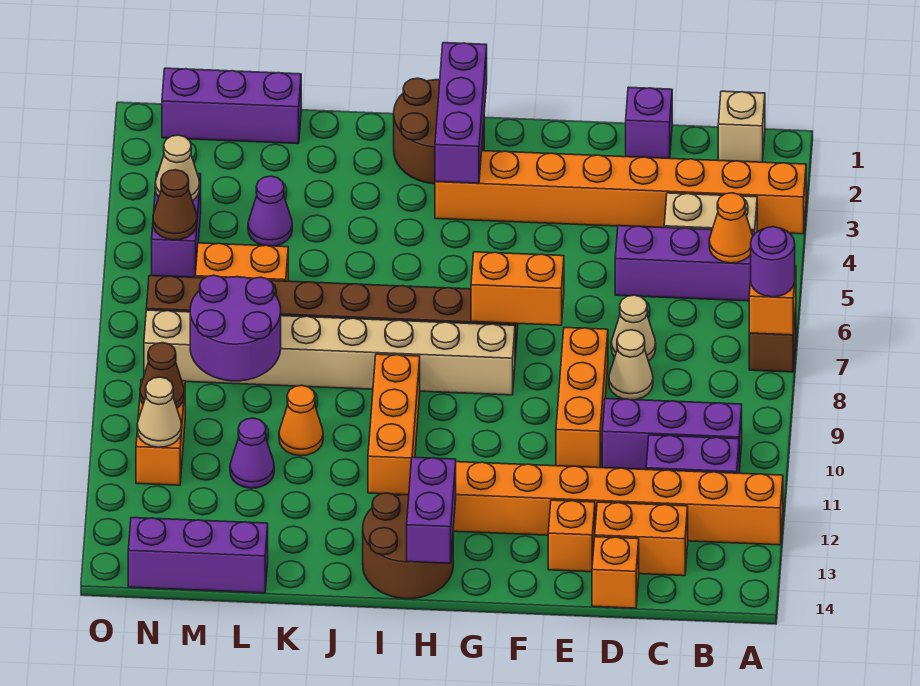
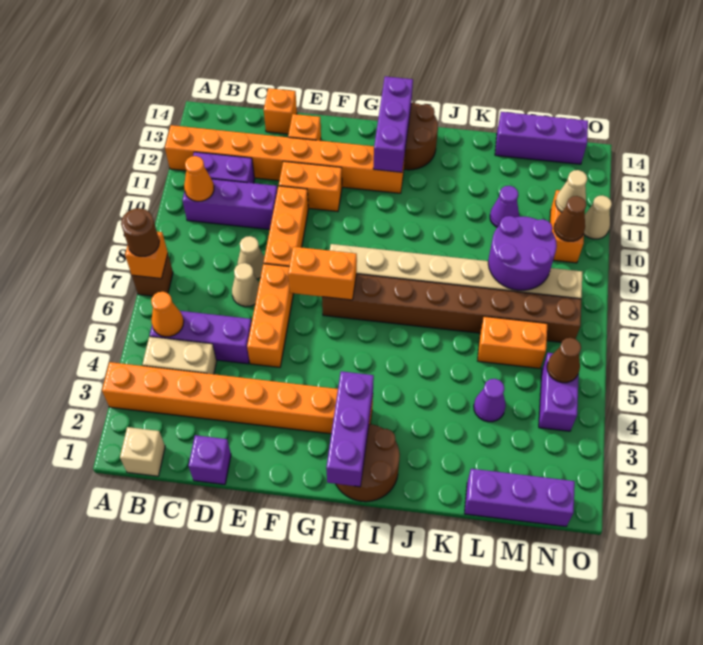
purple round brick A7 level 3 -> brown round brick A7 level 3
orange brick C13:D13 level 1 -> orange brick E11:F11 level 1
purple brick H13:H14 level 2 -> purple brick H12:H14 level 2
orange brick I9:I11 level 1 -> orange brick E5:E7 level 1
orange cone K10 level 1 -> orange cone B10 level 2
tan cone N4 level 2 -> tan cone O11 level 1

